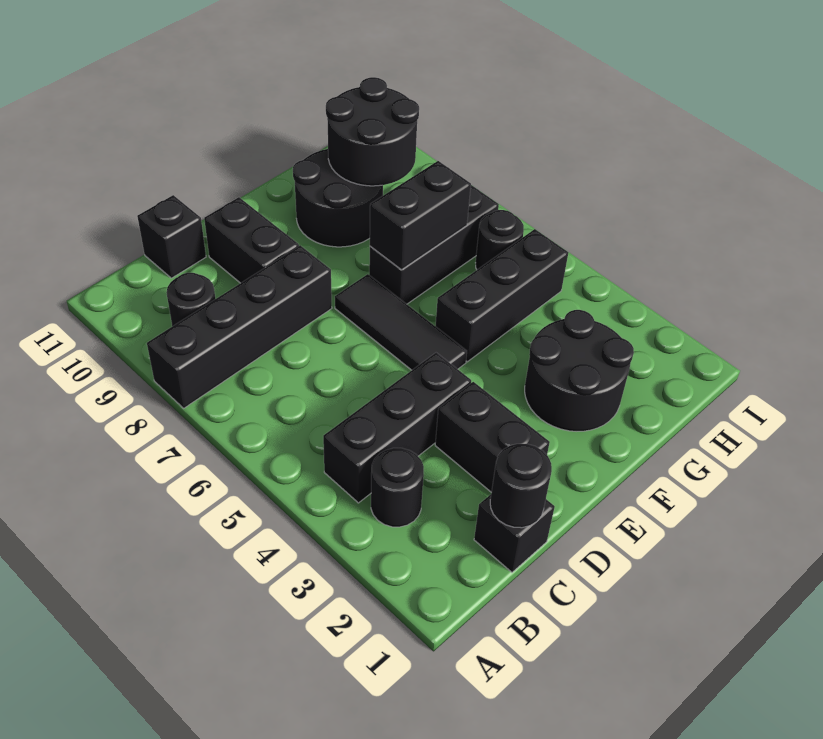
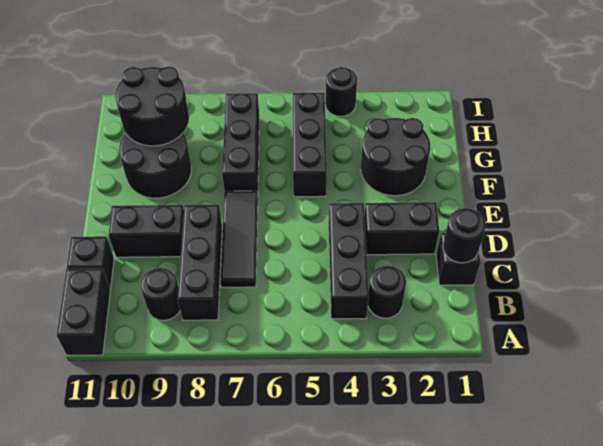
black brick A8:D8 level 1 -> black brick B8:D8 level 1
black tile E5:E7 level 1 -> black tile C7:E7 level 1
black brick F7:G7 level 2 -> black brick A11:B11 level 1
black round brick H6 level 1 -> black round brick I4 level 1

